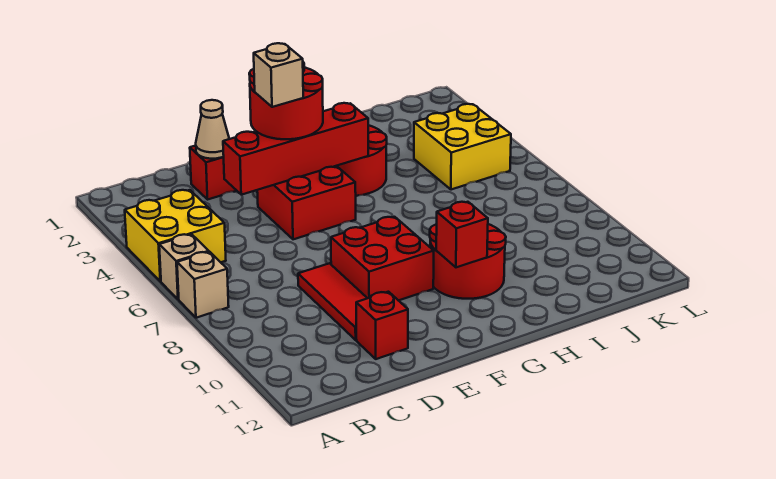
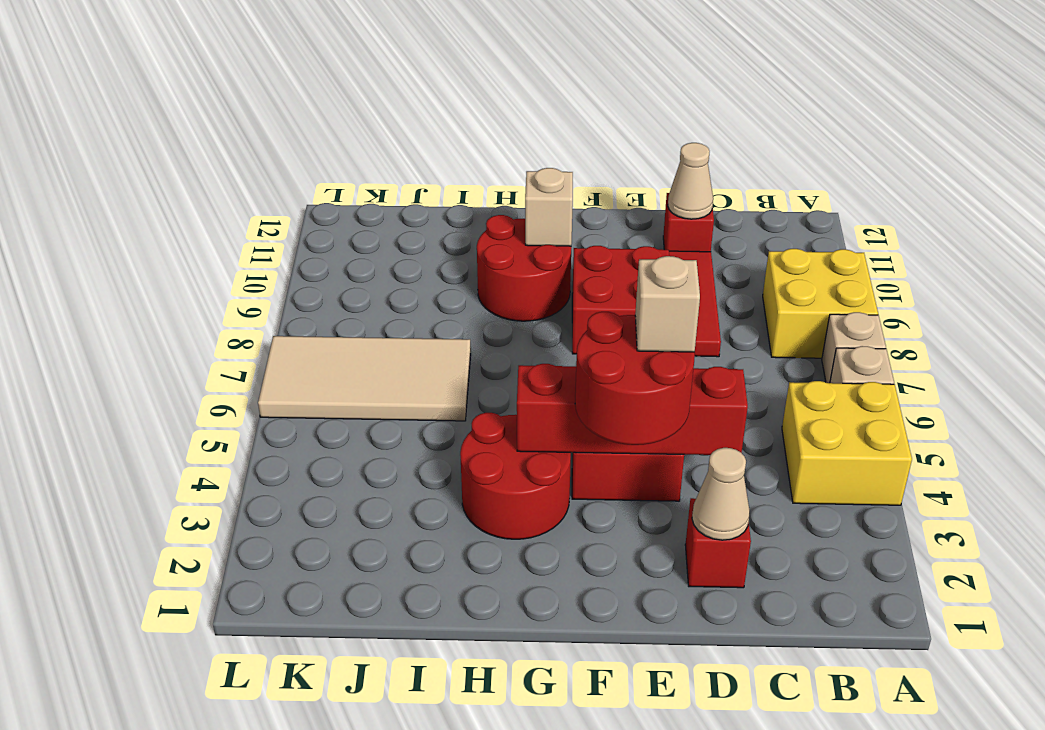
none -> tan cone D11 level 2
red brick G10 level 2 -> tan brick G10 level 2
none -> tan tile I6:L7 level 1
yellow brick J4:K5 level 1 -> yellow brick A8:B9 level 1

